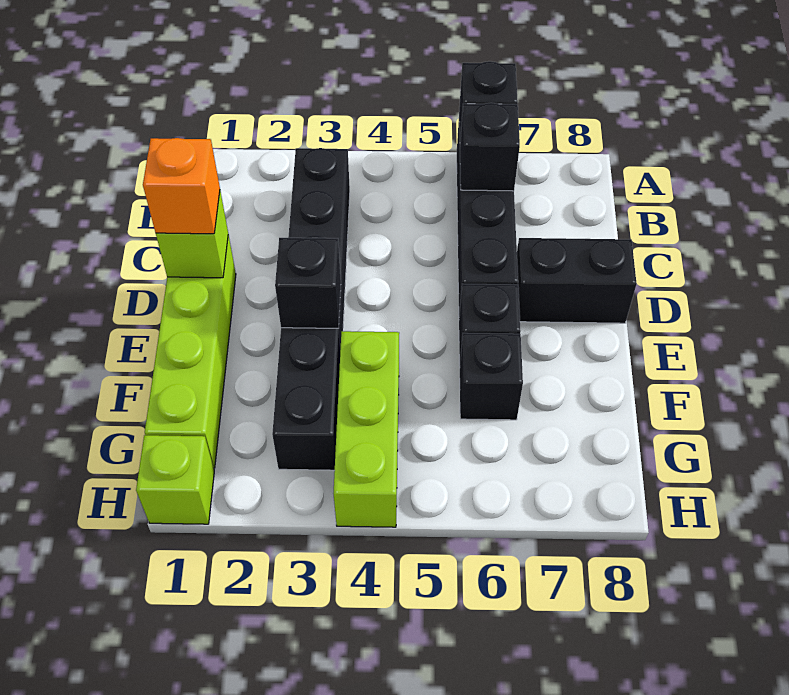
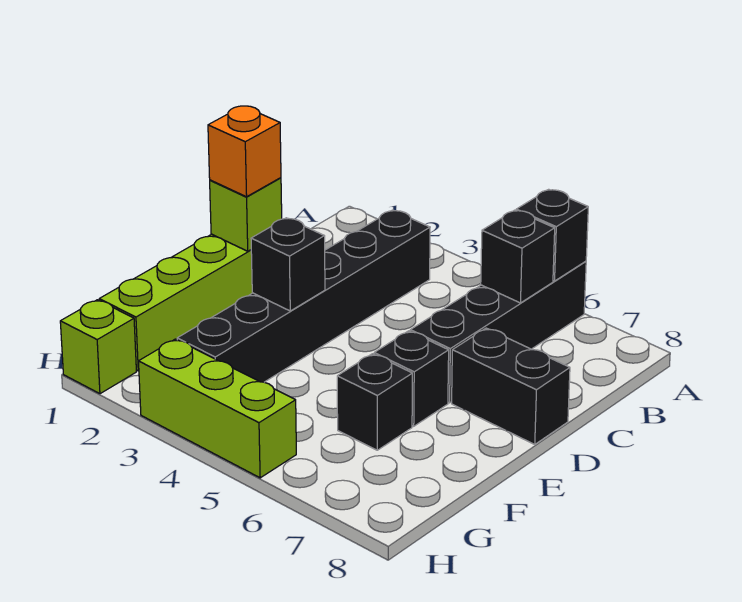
lime brick F4:H4 level 1 -> lime brick H3:H5 level 1

